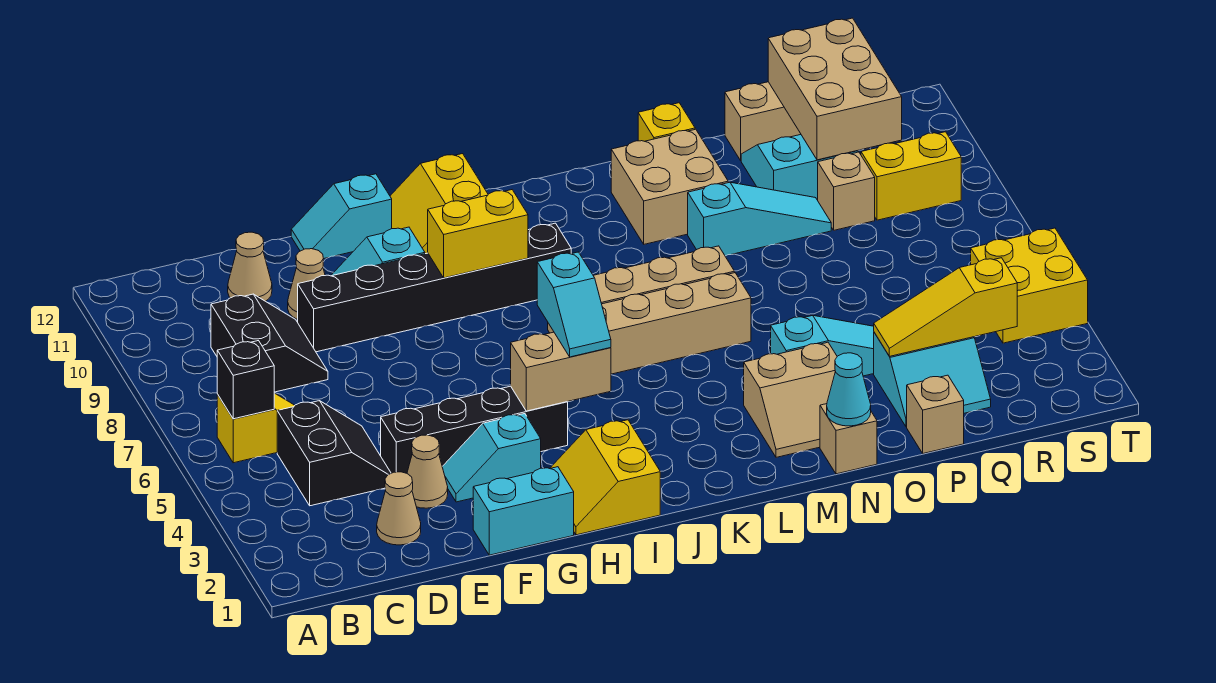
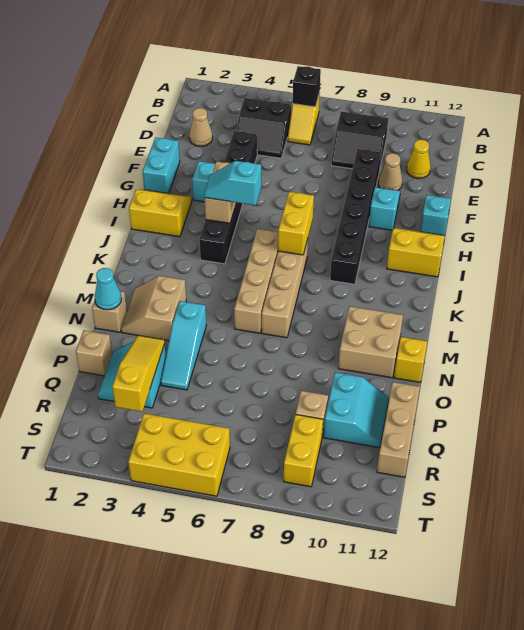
tan cone D11 level 1 -> yellow cone D11 level 1
tan cone E3 level 1 -> none
black brick E4:H4 level 1 -> black brick E4:J4 level 1
yellow brick H9:I9 level 2 -> yellow brick I7:J7 level 2
cyan slope N9:P9 level 1 top N -> none
tan brick Q10:R12 level 2 -> none
yellow brick S4:T5 level 1 -> yellow brick S4:T6 level 1

